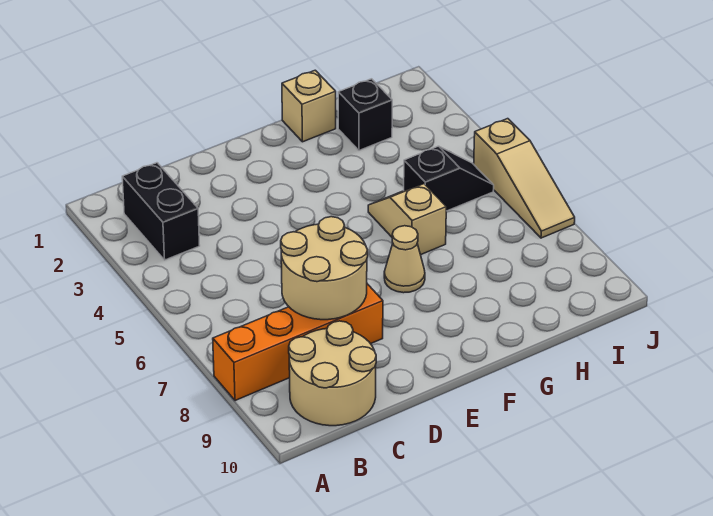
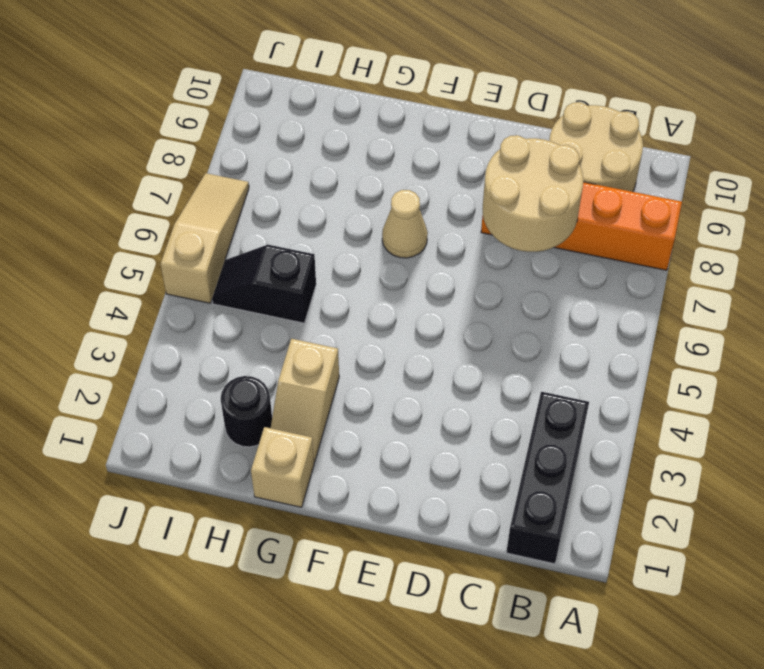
black brick B2:B3 level 1 -> black brick B1:B3 level 1
tan slope G5:G6 level 1 top 6 -> tan slope G2:G3 level 1 top 3
black brick H2 level 1 -> black round brick H2 level 1

